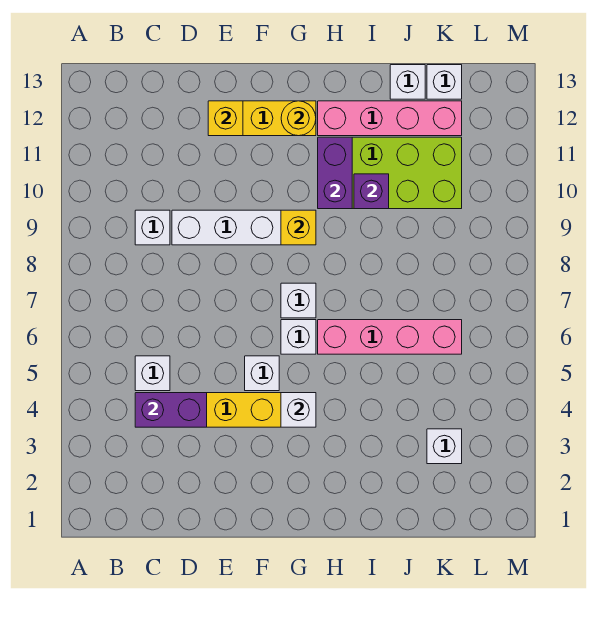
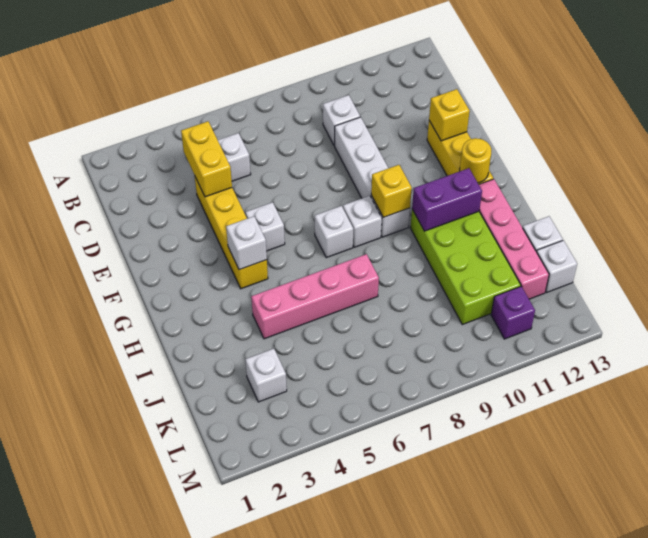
purple brick C4:D4 level 2 -> yellow brick C4:D4 level 2
white brick G6 level 1 -> white brick G8 level 1
pink brick H6:K6 level 1 -> pink brick I4:I7 level 1
purple brick I10 level 2 -> purple brick L11 level 1

